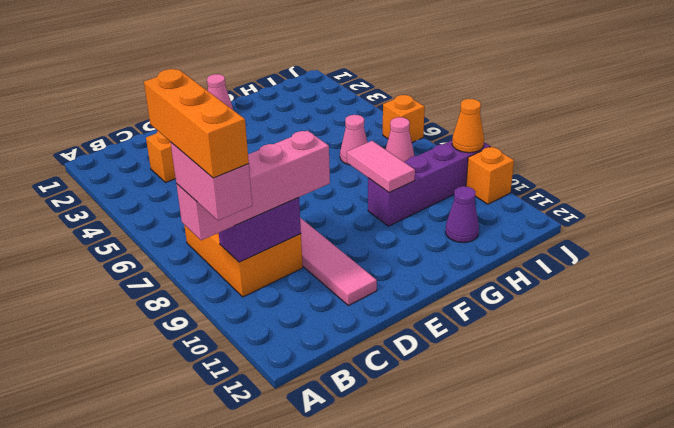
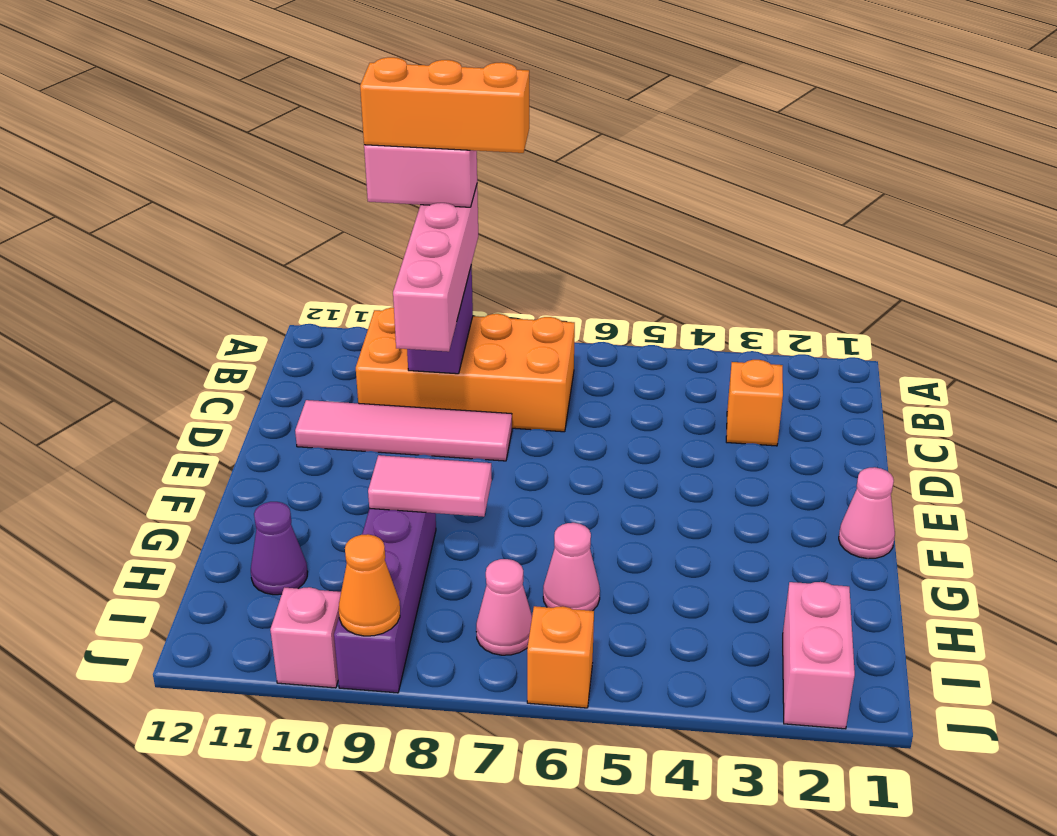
orange brick B7:C9 level 1 -> orange brick B7:C10 level 1
none -> pink brick I2:J2 level 1
orange brick J10 level 1 -> pink brick J10 level 1

